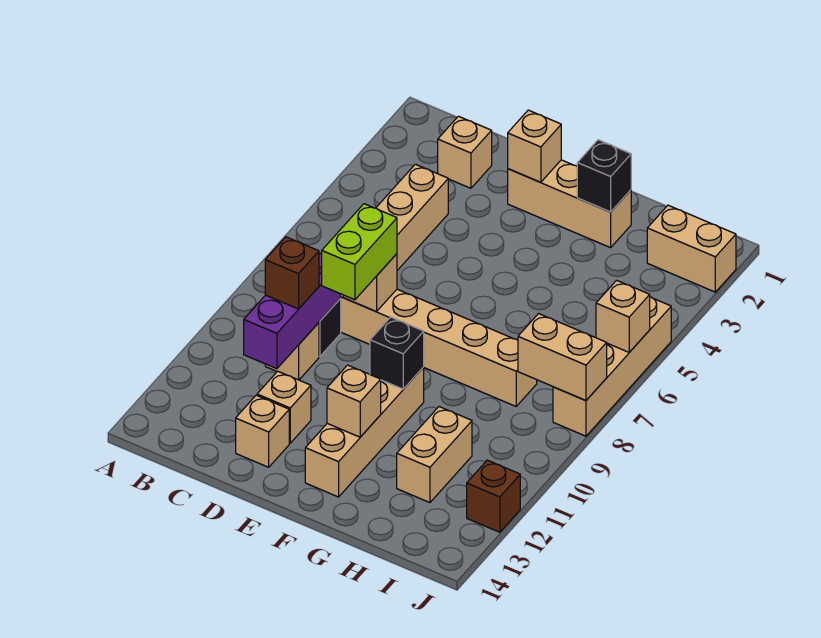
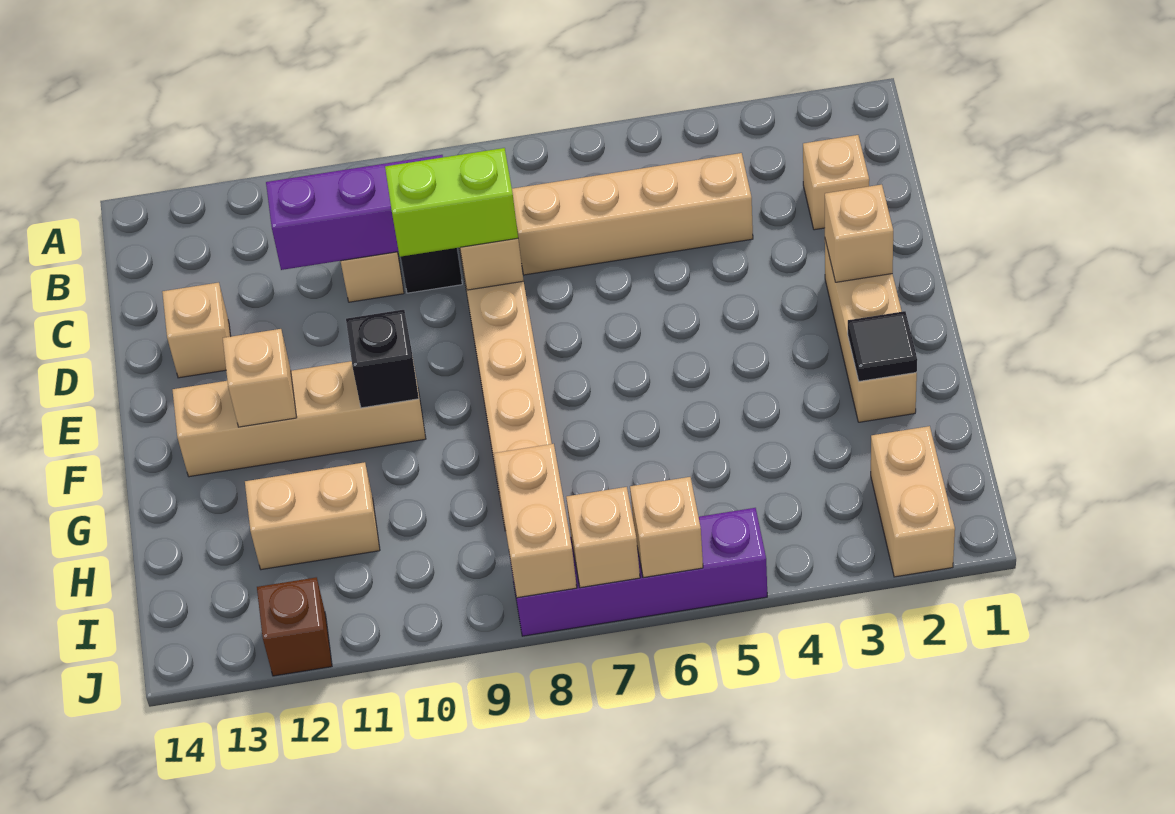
brown brick C10 level 3 -> none
tan brick D12 level 1 -> tan brick J7 level 2
black brick G2 level 2 -> black tile G2 level 2
tan brick J5:J8 level 1 -> purple brick J5:J8 level 1

